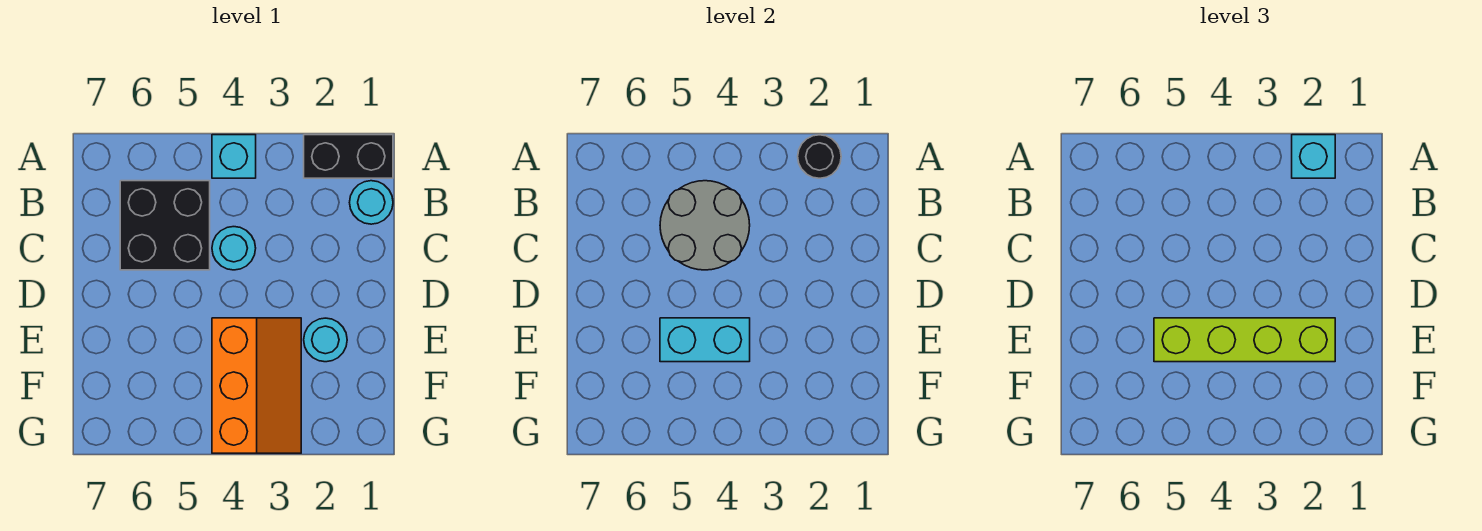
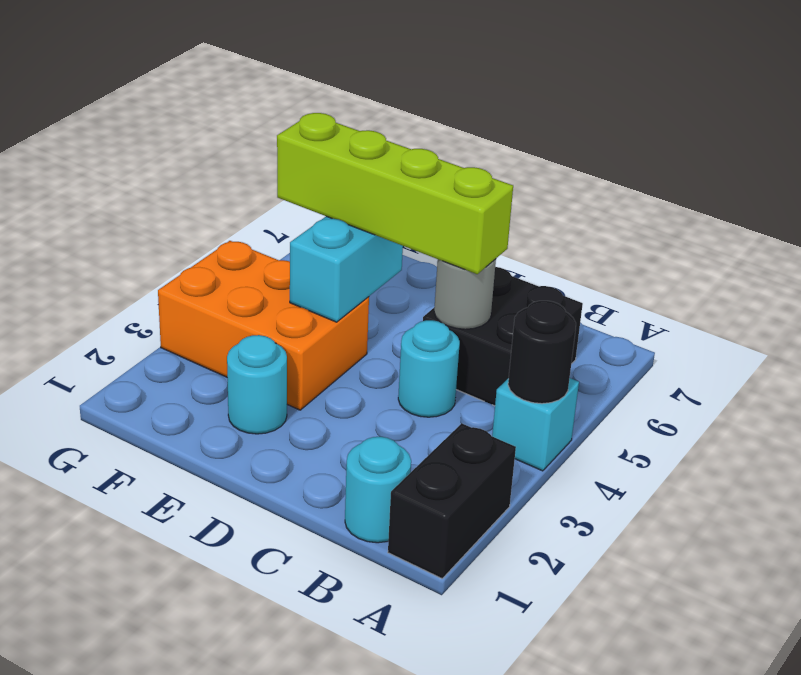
black round brick A2 level 2 -> black round brick A4 level 2
cyan brick A2 level 3 -> none
grey round brick B4:C5 level 2 -> grey round brick C5 level 2
lime brick E2:E5 level 3 -> lime brick C5:F5 level 3
orange slope E3:G4 level 1 top 4 -> orange brick E3:G4 level 1

